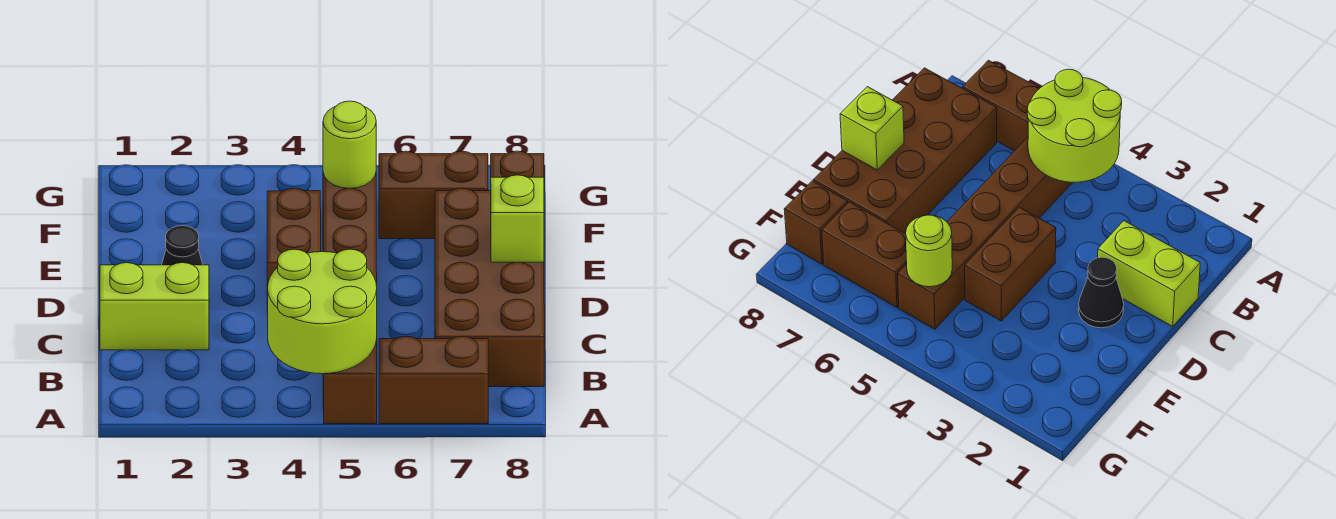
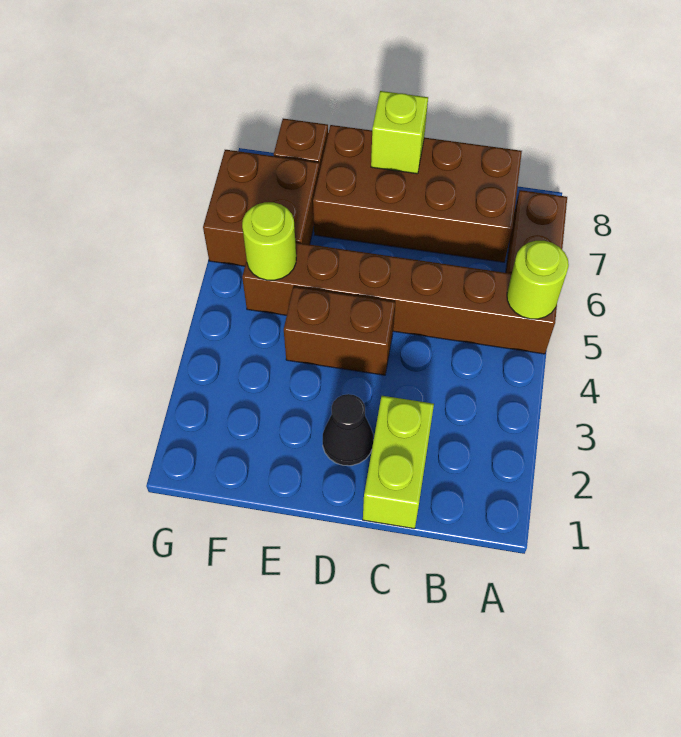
lime round brick A4:B5 level 2 -> lime round brick A5 level 2
brown brick F6:F7 level 1 -> brown brick F6:G7 level 1

